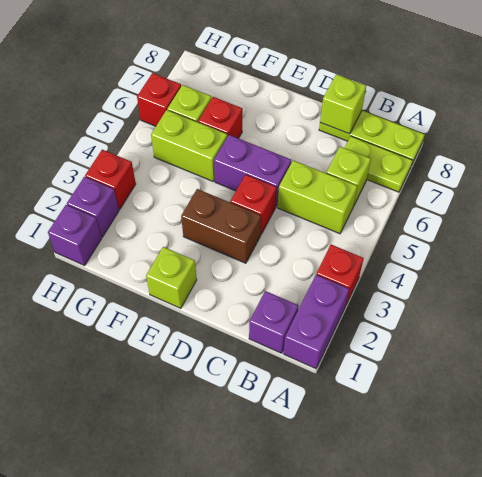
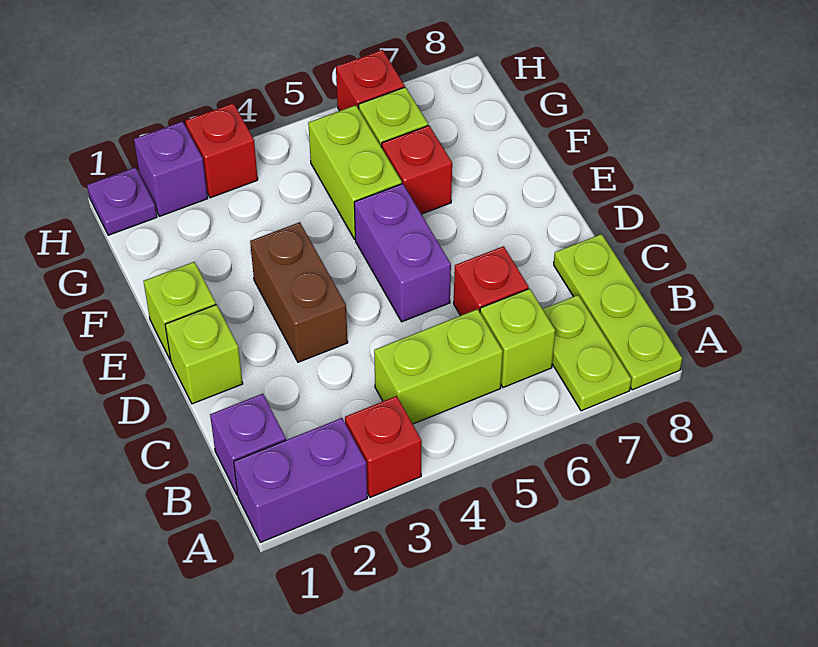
lime brick B5:C5 level 1 -> lime brick B4:B5 level 1
lime brick C8 level 2 -> lime brick D1 level 1
red brick D4 level 1 -> red brick C6 level 1
purple brick H1 level 1 -> purple plate H1 level 1

